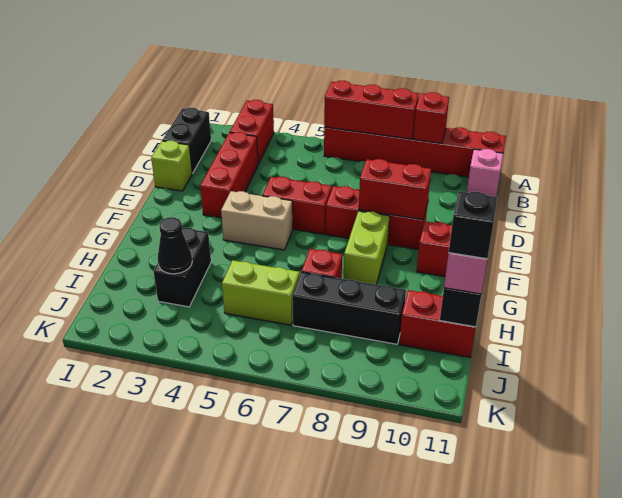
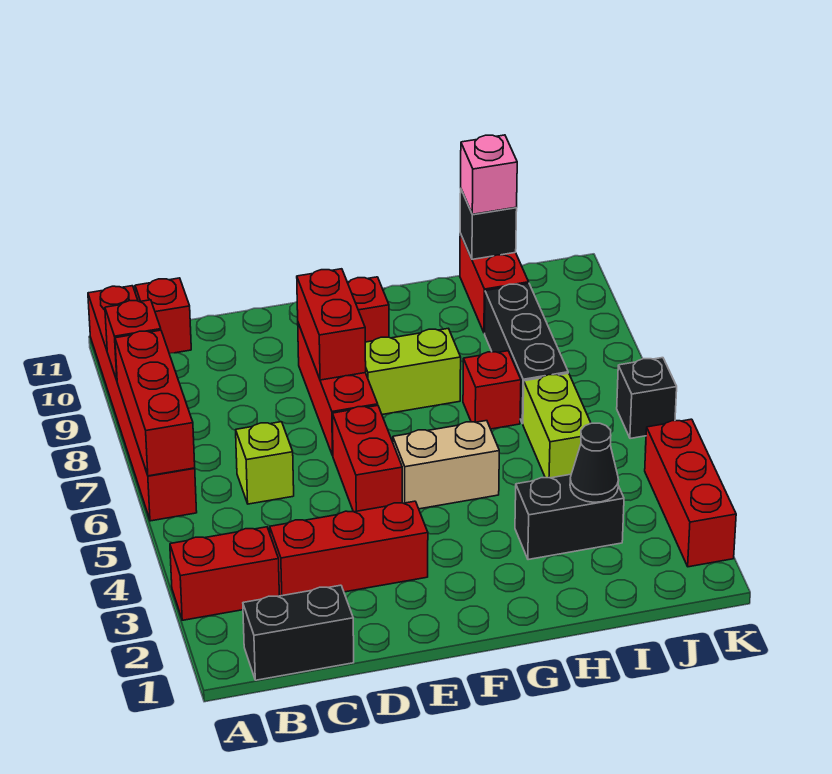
pink brick B11 level 1 -> red brick B11 level 1
lime brick D1 level 1 -> lime brick C6 level 1
tan brick F4:F5 level 1 -> tan brick F5:G5 level 1
black brick I11 level 4 -> black brick K6 level 1
none -> red brick K2:K4 level 1

